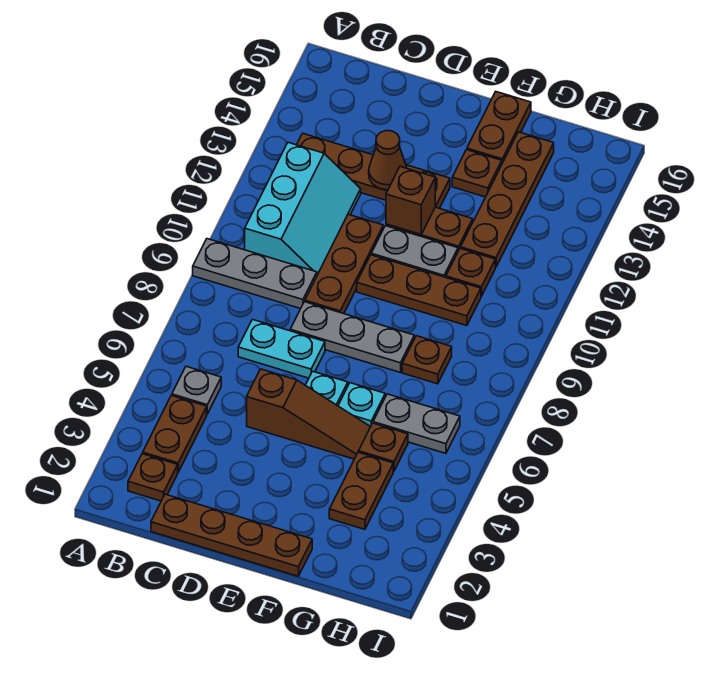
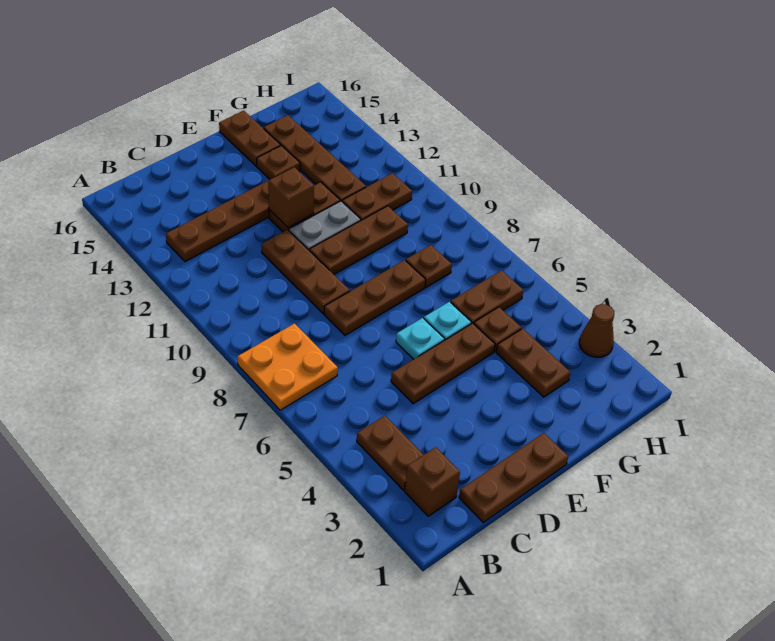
none -> orange plate A7:B8 level 1
grey plate A9:C9 level 1 -> none
brown plate B2 level 1 -> brown brick B2 level 1
grey plate B5 level 1 -> none
cyan slope B10:C12 level 1 top B -> none
brown plate C1:F1 level 1 -> brown plate C1:E1 level 1
cyan plate C7:D7 level 1 -> none
brown slope D5:F5 level 1 top D -> brown plate D5:F5 level 1
grey plate D8:F8 level 1 -> brown plate D8:F8 level 1
brown cone D13 level 2 -> brown cone I3 level 1
grey plate G6:H6 level 1 -> brown plate G6:H6 level 1
brown plate G11 level 1 -> brown plate G11:H11 level 1

